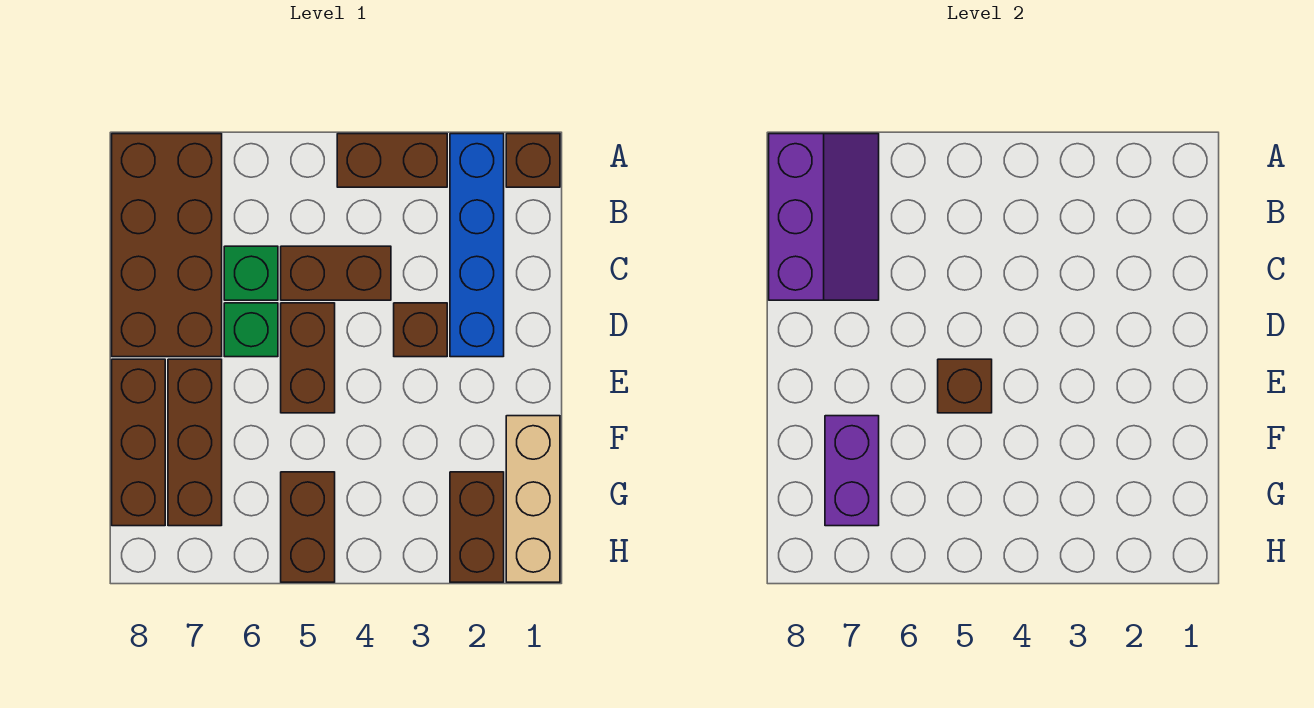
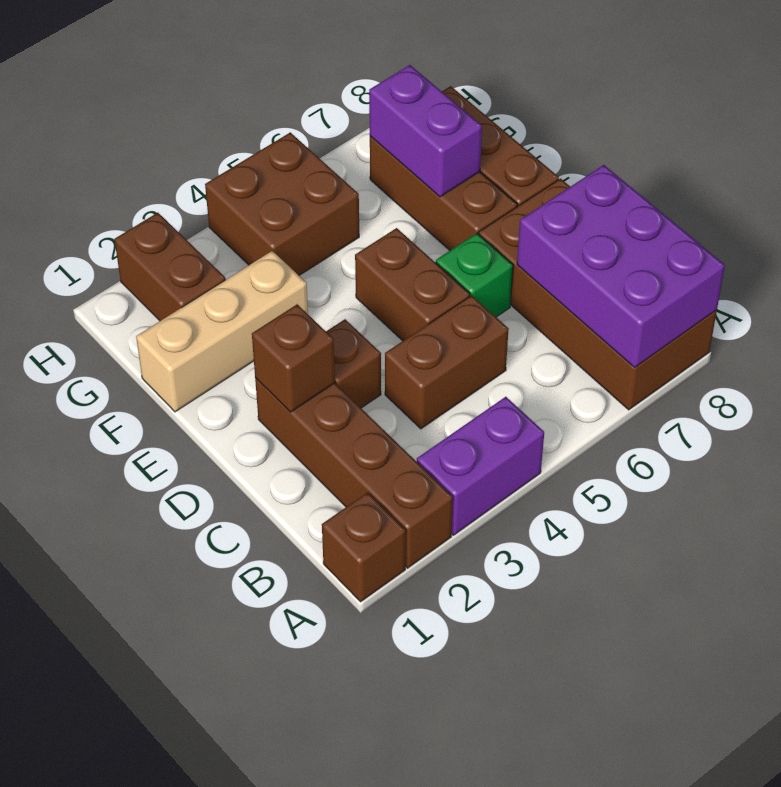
blue brick A2:D2 level 1 -> brown brick A2:D2 level 1
brown brick A3:A4 level 1 -> purple brick A3:A4 level 1
purple slope A7:C8 level 2 top 8 -> purple brick A7:C8 level 2
green brick C6 level 1 -> none
brown brick E5 level 2 -> brown brick D2 level 2
tan brick F1:H1 level 1 -> tan brick F1:F3 level 1
brown brick G5:H5 level 1 -> brown brick G4:H5 level 1

